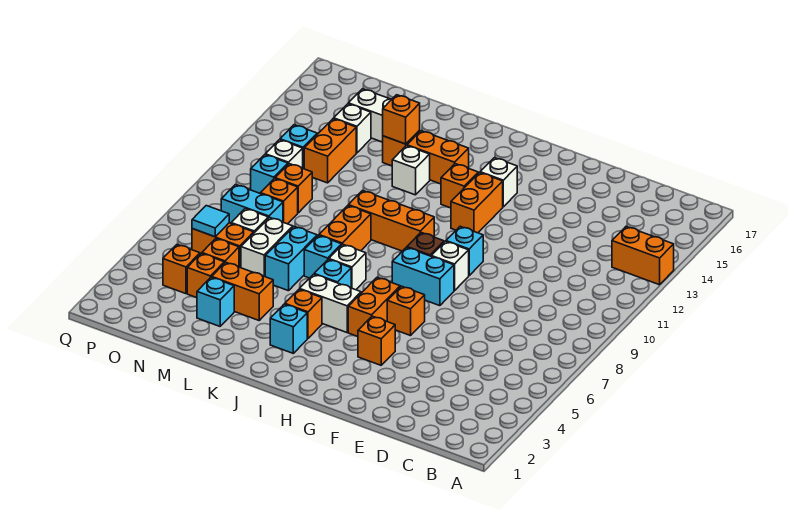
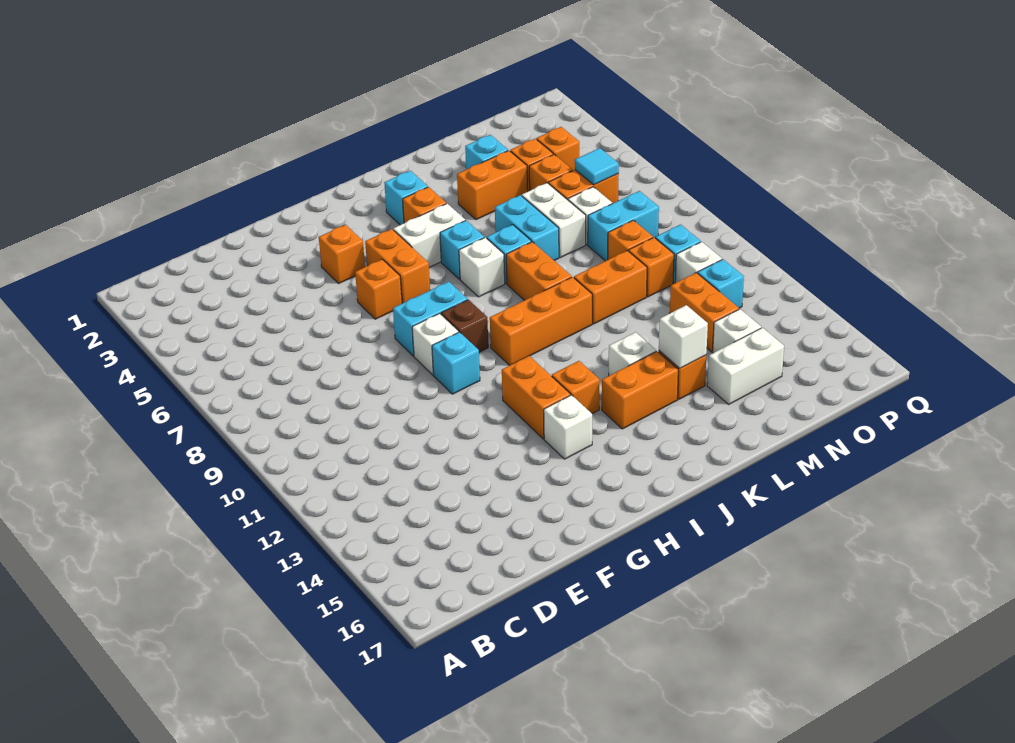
orange brick A13:B13 level 1 -> orange brick L10:M10 level 1
orange brick L14 level 2 -> white brick L14 level 2

